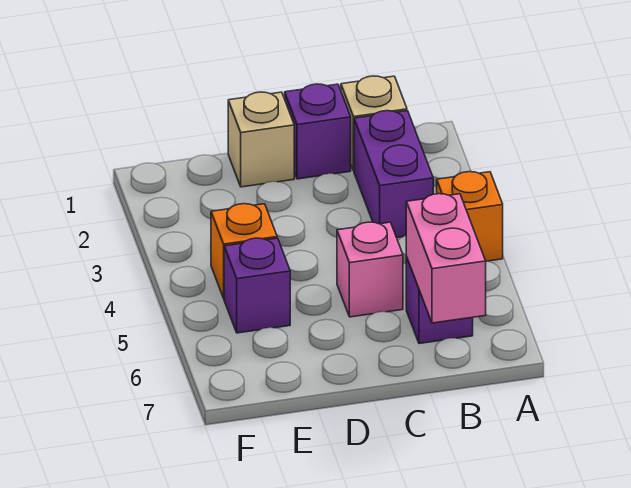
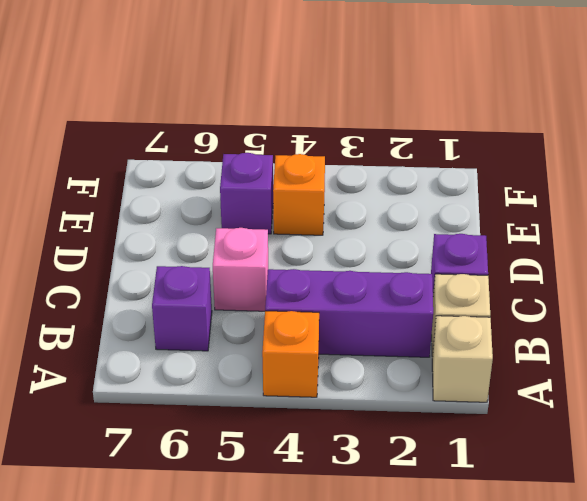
purple brick B2:B3 level 1 -> purple brick B2:B4 level 1
pink brick B6:B7 level 2 -> none
tan brick D1 level 1 -> tan brick A1 level 1

